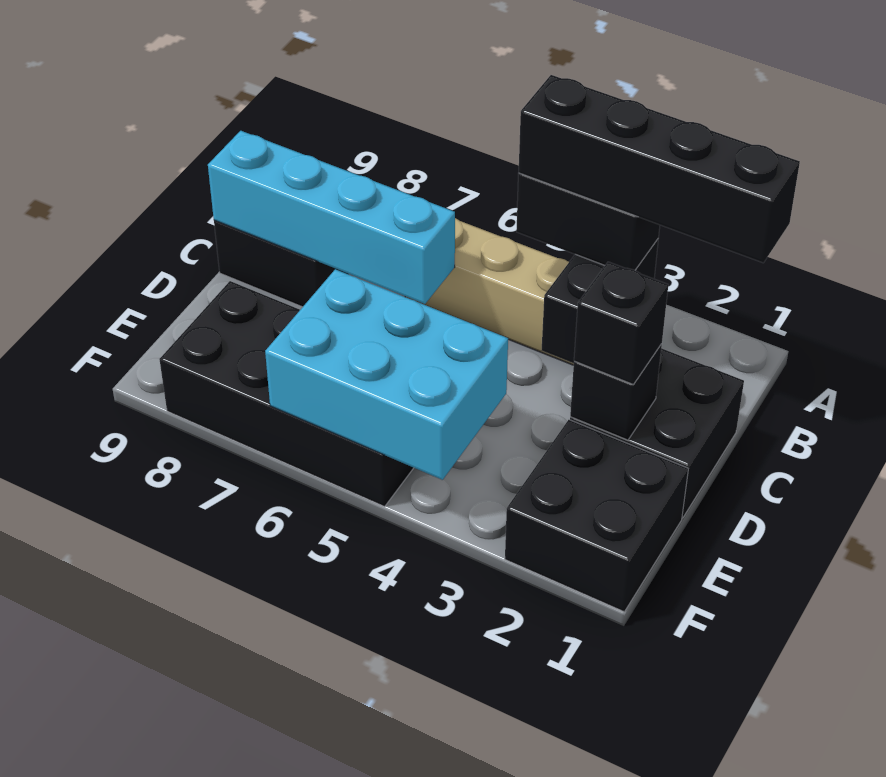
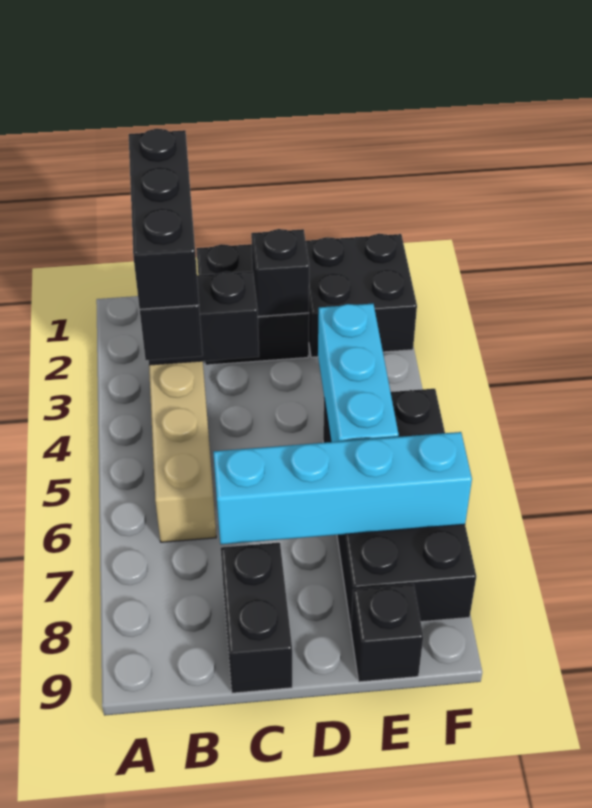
black brick B1:B4 level 4 -> black brick B2:B4 level 4
cyan brick C6:C9 level 2 -> cyan brick C7:F7 level 2
black brick D2 level 3 -> black brick E9 level 1
cyan brick E4:F6 level 2 -> cyan brick E4:E6 level 2

